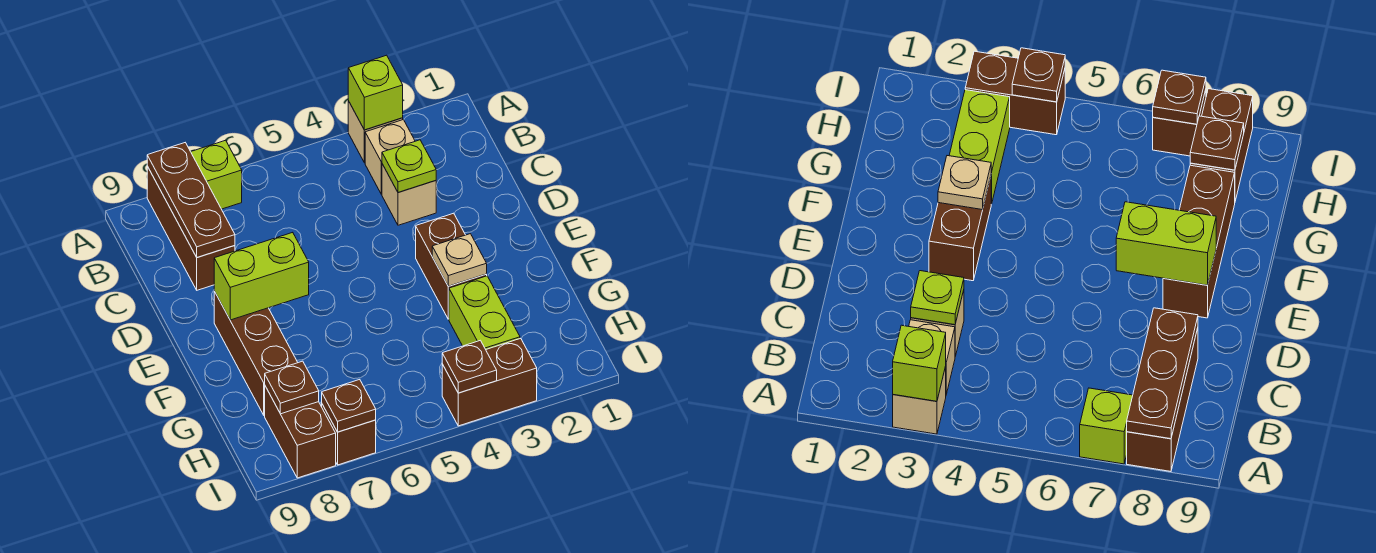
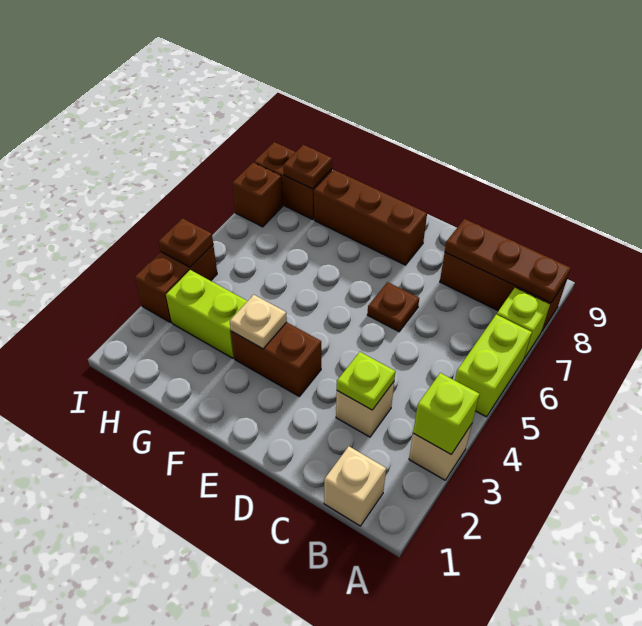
tan brick B3 level 1 -> tan brick B1 level 1
lime brick E7:E8 level 2 -> lime brick A5:A6 level 1
brown plate I7 level 2 -> brown plate D6 level 1

